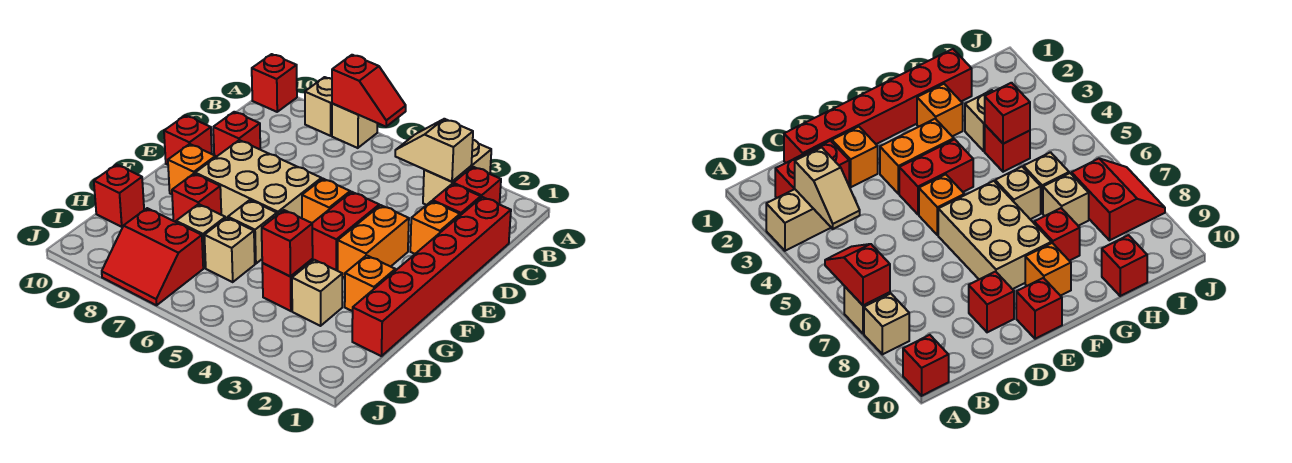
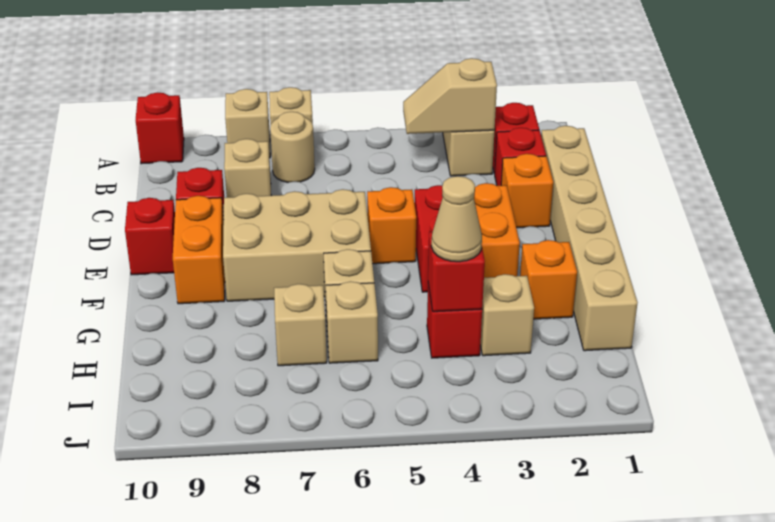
red slope A6:A7 level 2 top 7 -> none
none -> tan round brick B7 level 1
red brick C1:H1 level 1 -> tan brick C1:H1 level 1
none -> tan brick C8 level 1
orange brick F9 level 1 -> orange brick E9:F9 level 1
red brick G8 level 1 -> none
none -> tan cone H4 level 3
red brick H10 level 1 -> none
red slope I7:J8 level 1 top I -> none

